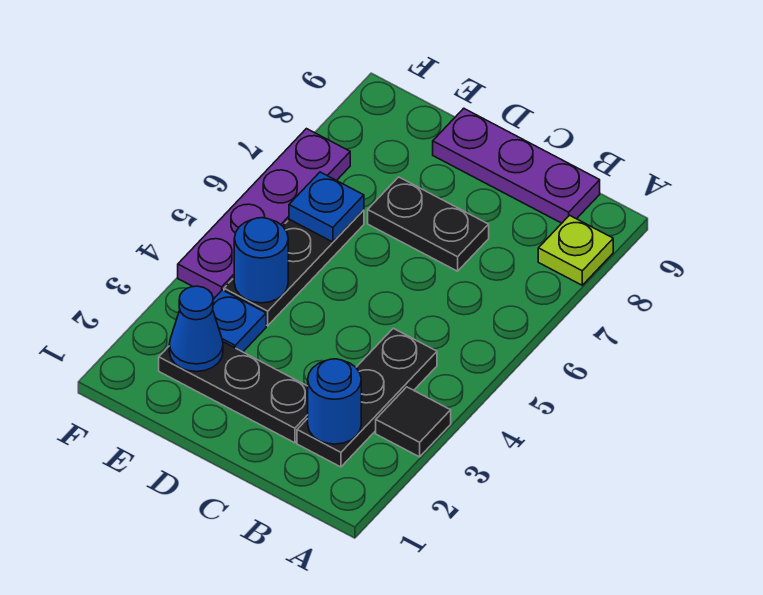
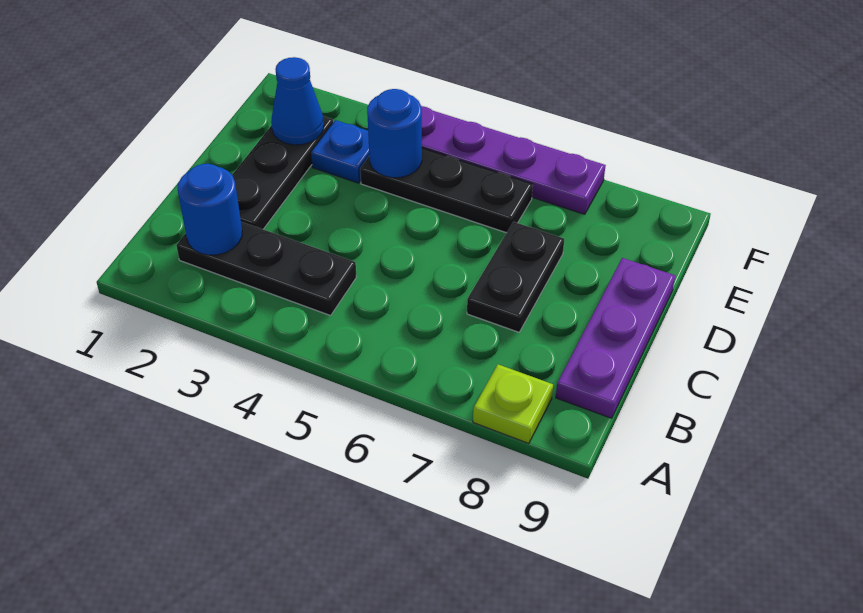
black tile A3 level 1 -> none
blue plate E6 level 2 -> none

